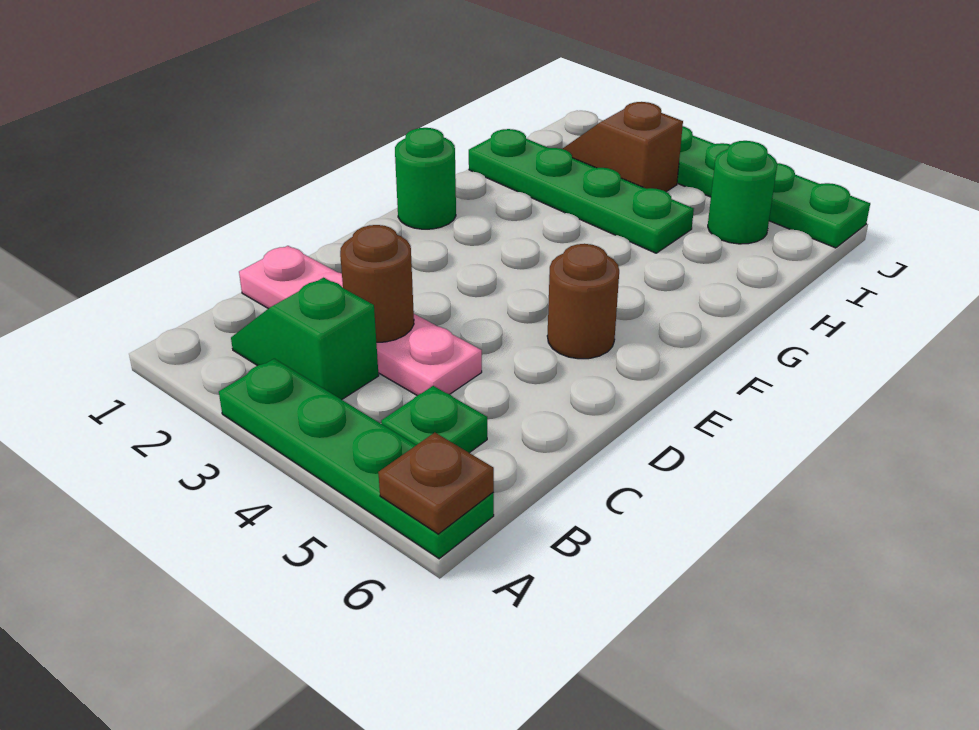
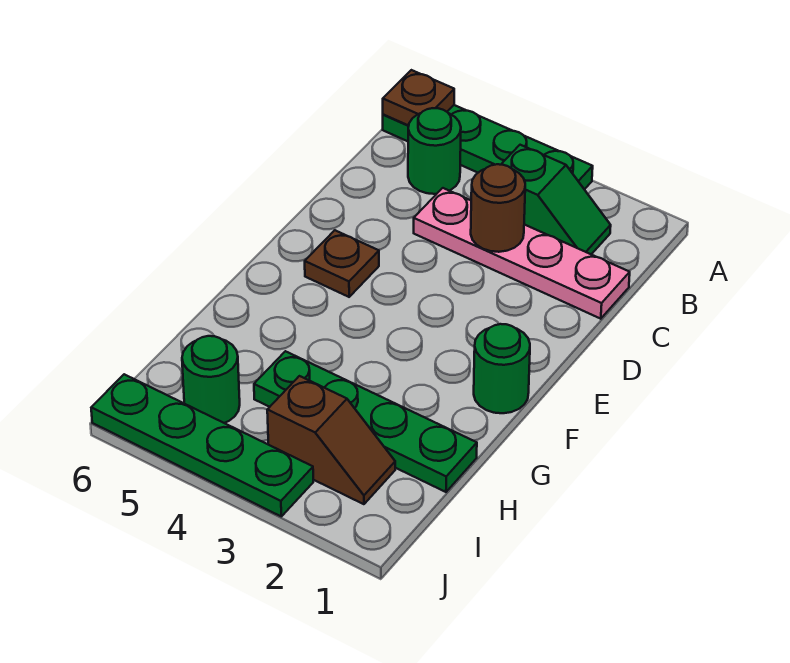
green plate B5 level 1 -> green round brick B5 level 1
brown round brick E5 level 1 -> brown plate E5 level 1

